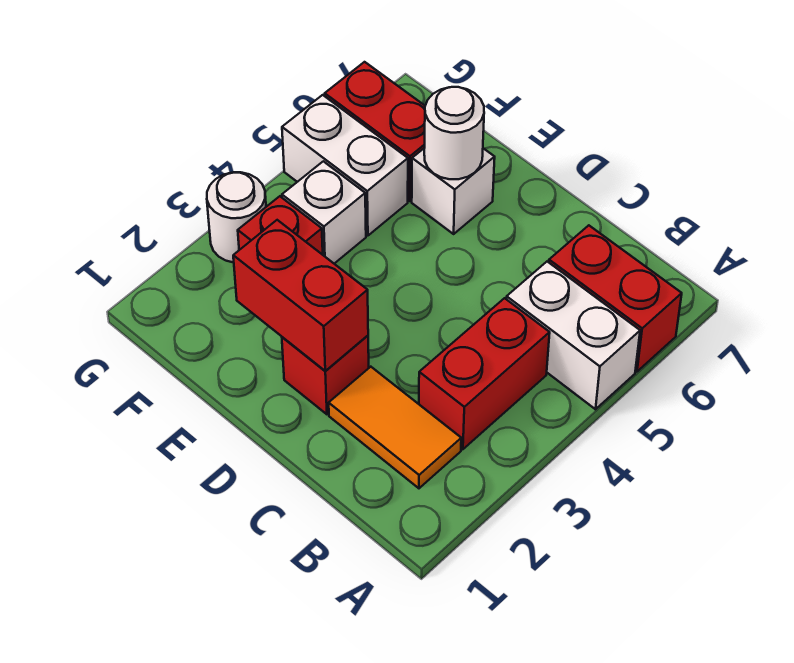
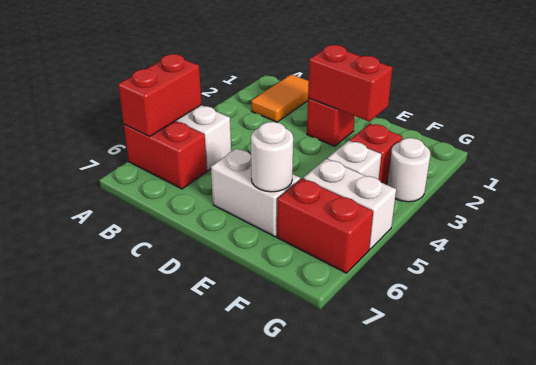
orange tile B2:C2 level 1 -> orange tile B1:B2 level 1
red brick B3:B4 level 1 -> red brick A5:A6 level 2
white brick E6 level 1 -> white brick D6:E6 level 1

